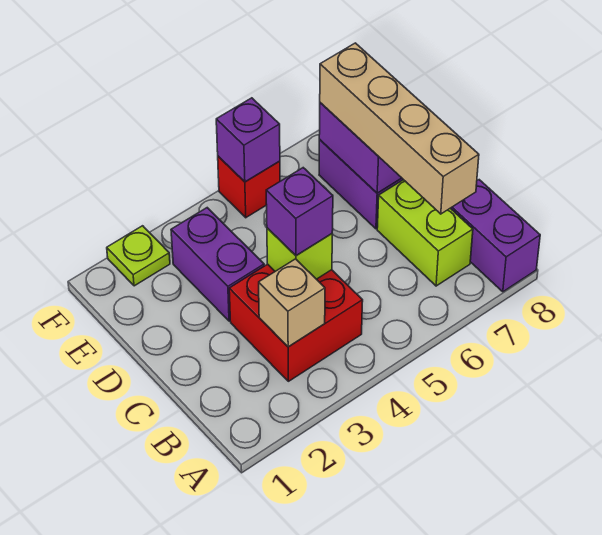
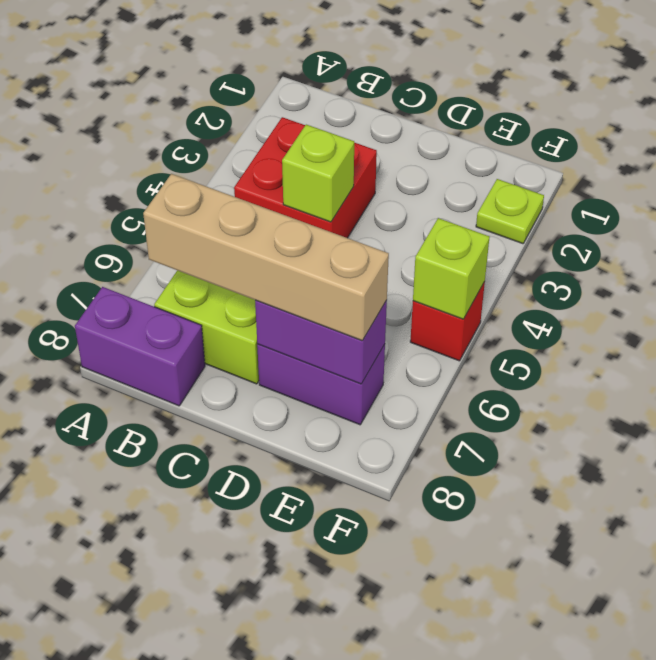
tan brick B3 level 2 -> none
purple brick C4 level 3 -> none
purple brick D3:E3 level 1 -> none
purple brick F5 level 2 -> lime brick F5 level 2

